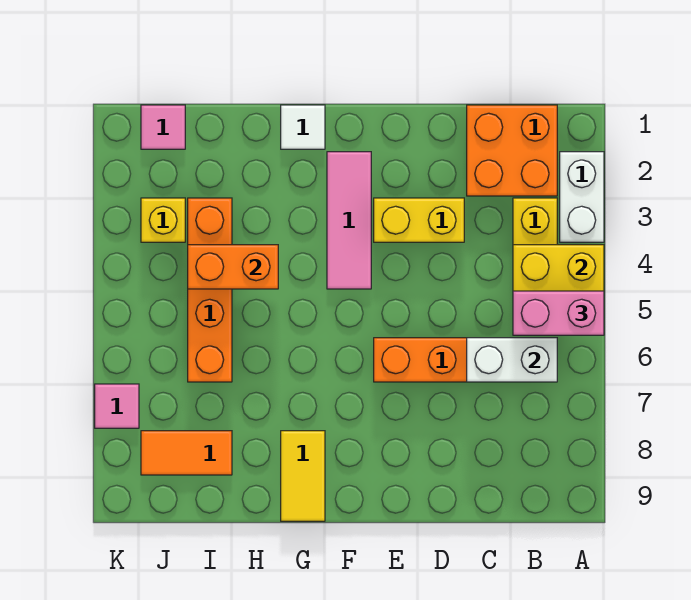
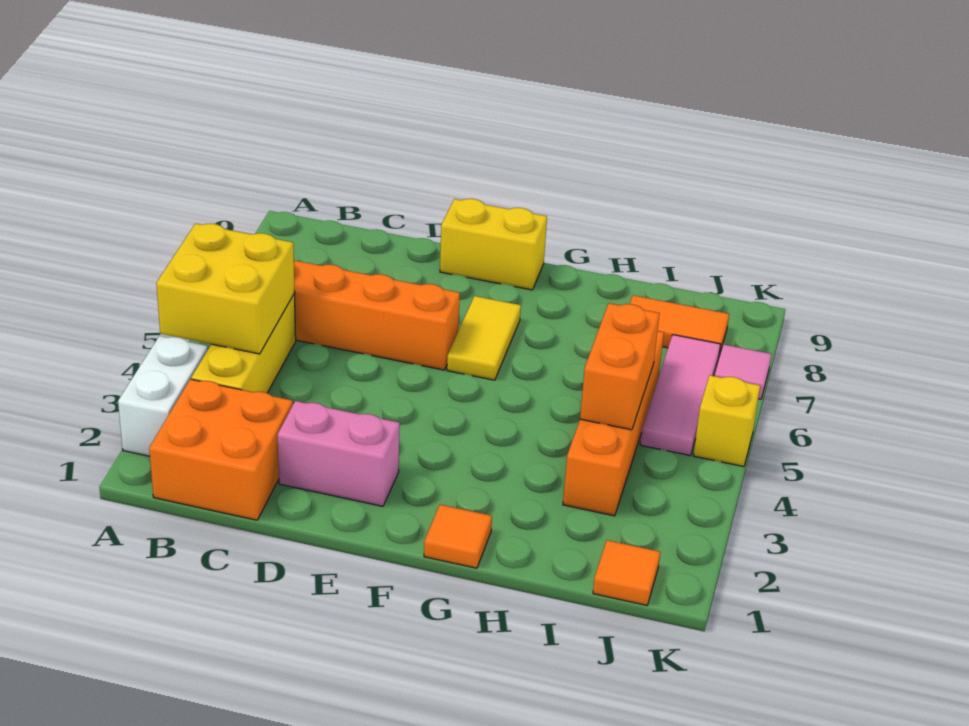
pink brick A5:B5 level 3 -> pink brick D2:E2 level 1
white brick B6:C6 level 2 -> none
yellow brick D3:E3 level 1 -> yellow brick E9:F9 level 1
pink tile F2:F4 level 1 -> pink tile J5:J7 level 1
white tile G1 level 1 -> orange tile G1 level 1
yellow tile G8:G9 level 1 -> yellow tile F6:F7 level 1
orange brick H4:I4 level 2 -> orange brick I4:I5 level 2
pink tile J1 level 1 -> orange tile J1 level 1
yellow brick J3 level 1 -> yellow brick K5 level 1

